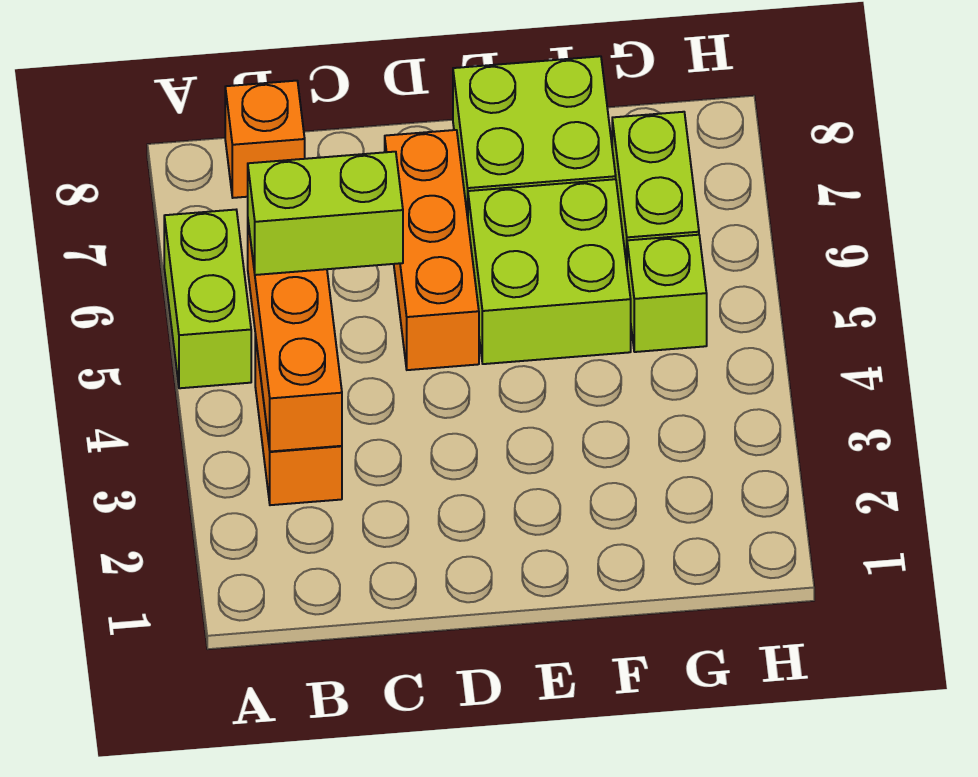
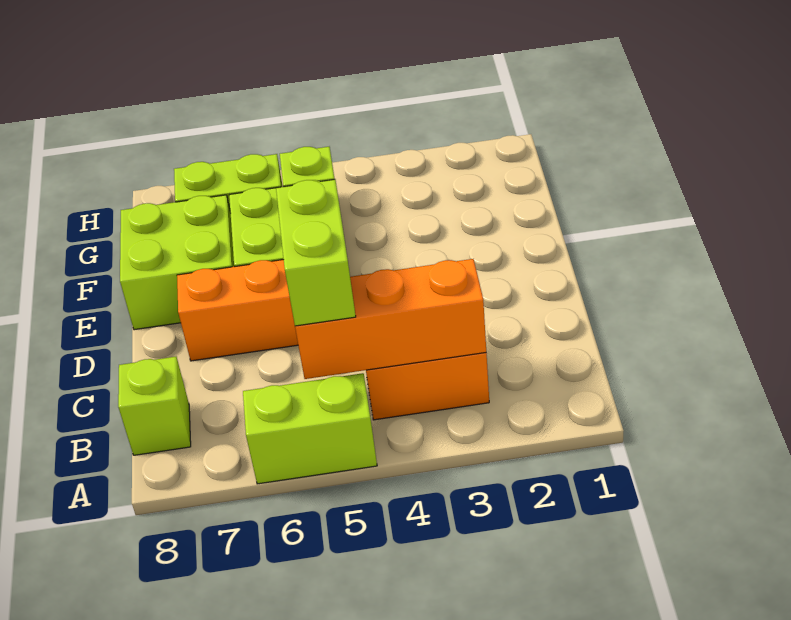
orange brick B8 level 1 -> lime brick B8 level 1

